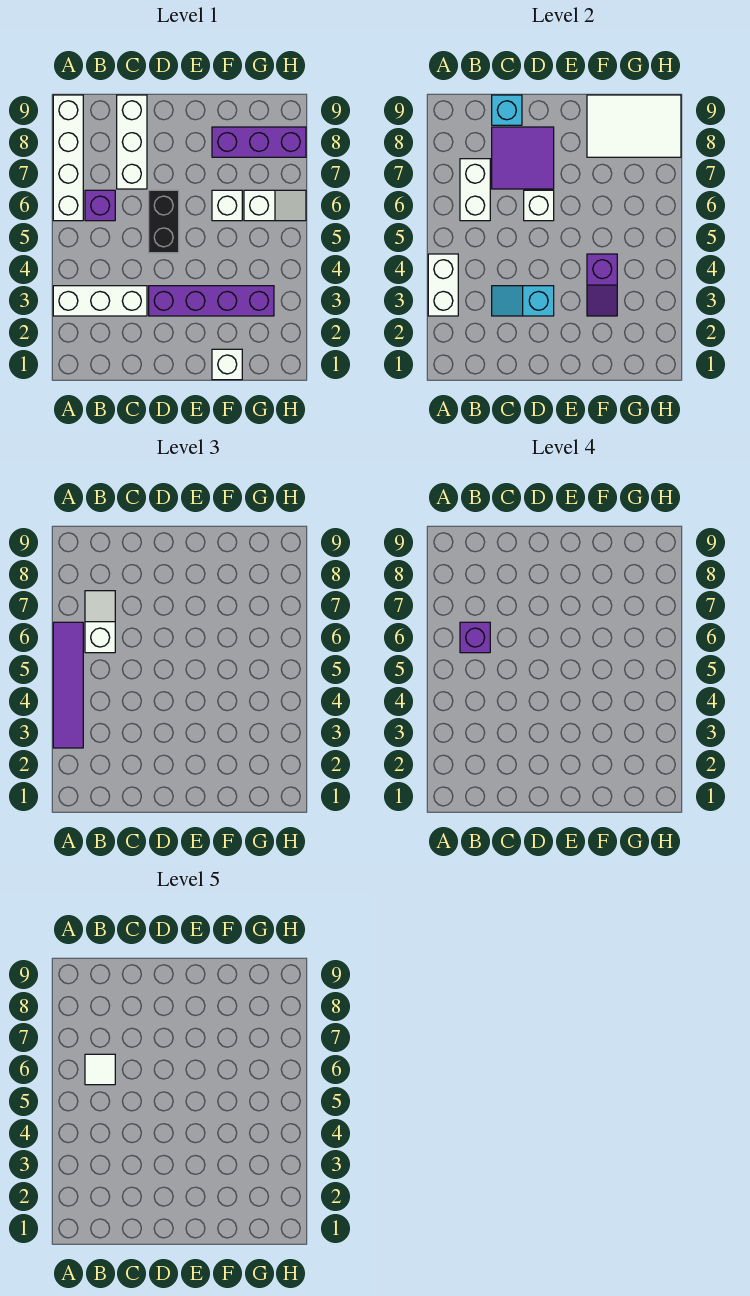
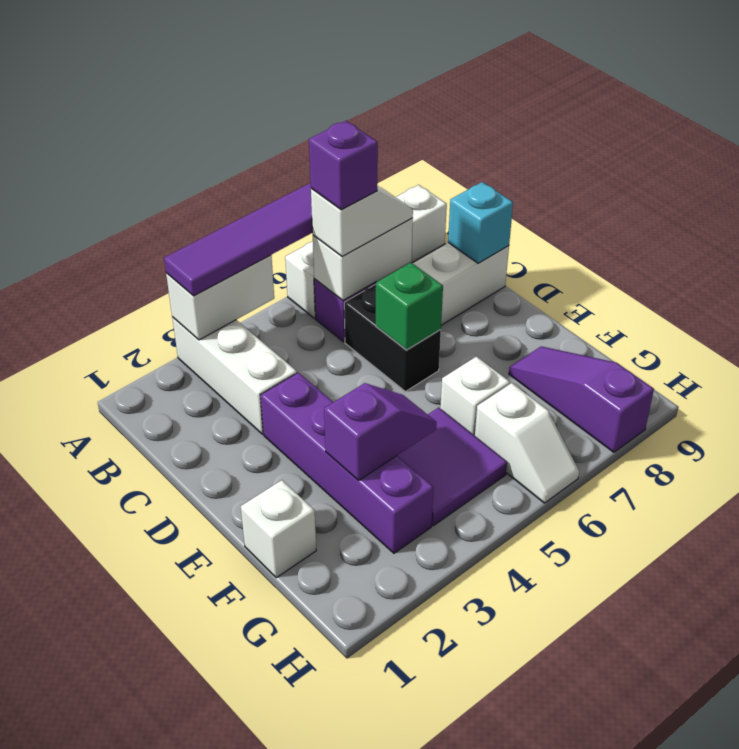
white tile B6 level 5 -> none
cyan slope C3:D3 level 2 top D -> none
purple tile C7:D8 level 2 -> purple tile F4:G5 level 1
black brick D5:D6 level 1 -> black brick C6:D6 level 1
white brick D6 level 2 -> green brick D6 level 2
purple slope F3:F4 level 2 top 4 -> purple slope F3:F4 level 2 top 3
purple brick F8:H8 level 1 -> purple slope F8:H8 level 1 top H
white tile F8:H9 level 2 -> none

